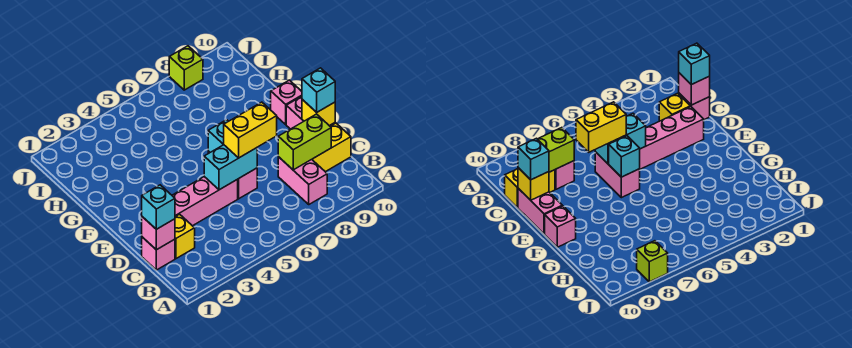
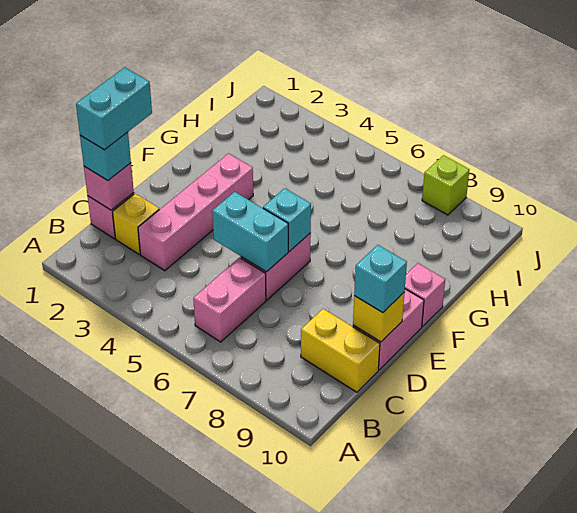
pink brick B8:C8 level 1 -> pink brick B6:C6 level 1
none -> cyan brick C1:D1 level 4
lime brick C8:C9 level 2 -> none
pink brick D2:D5 level 1 -> pink brick C3:F3 level 1
yellow brick D6:D7 level 3 -> none

